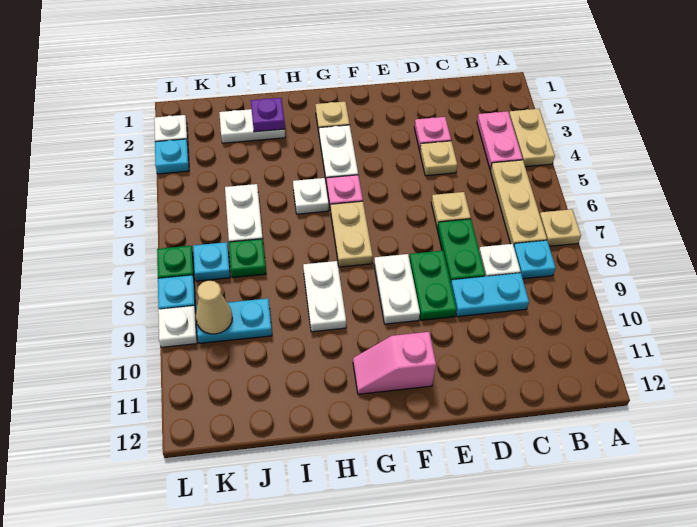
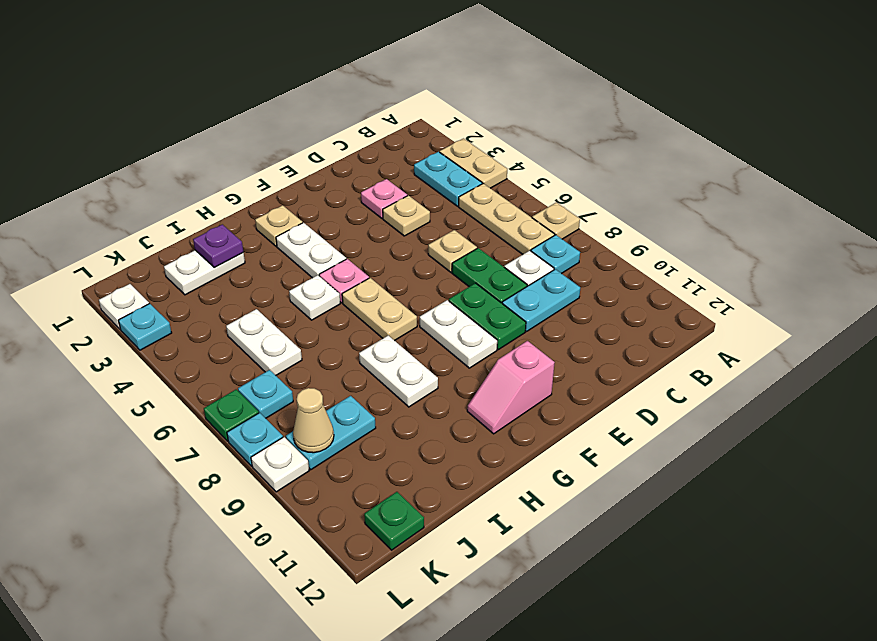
pink plate B3:B4 level 1 -> cyan plate B3:B4 level 1
green plate J7 level 1 -> green plate K12 level 1

